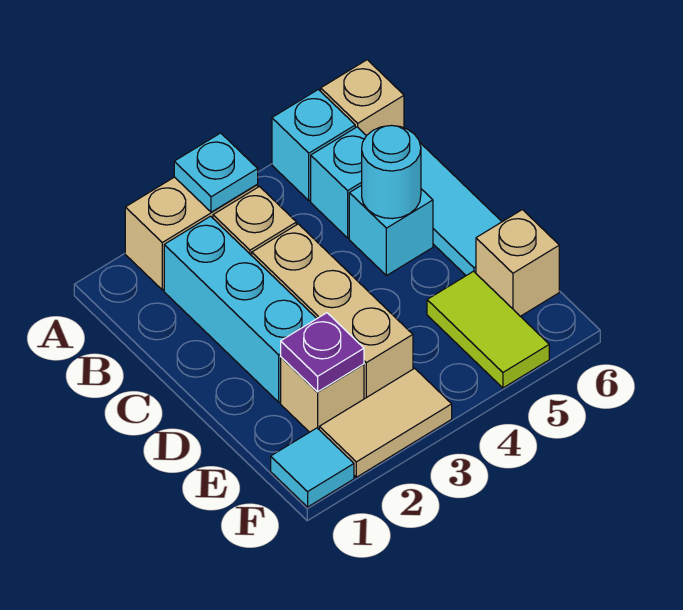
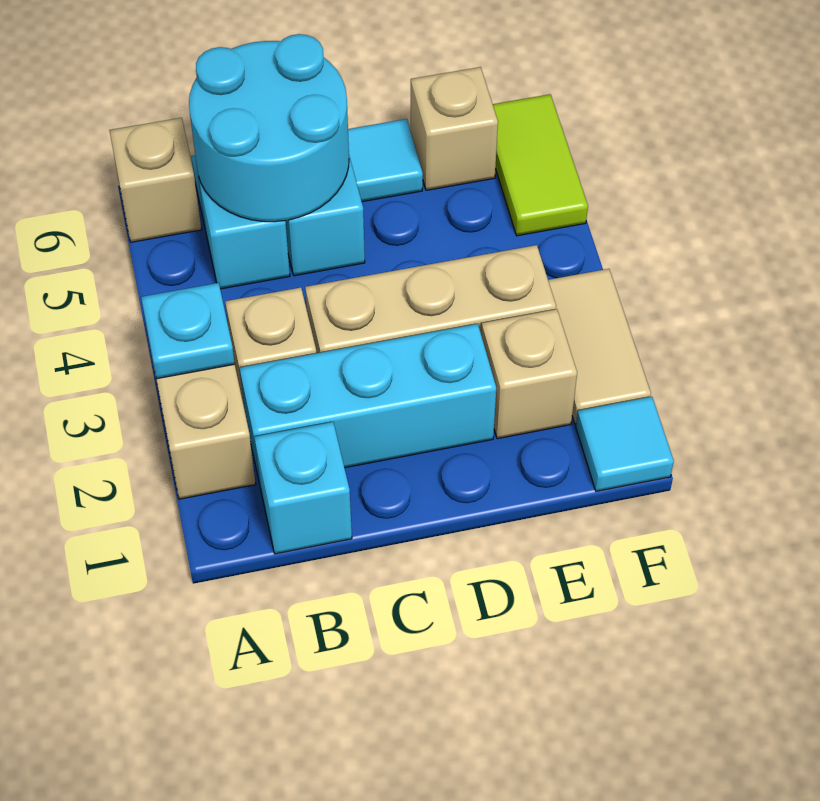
cyan brick A5 level 1 -> cyan brick B1 level 1
cyan round brick C5 level 2 -> cyan round brick B5:C6 level 2
purple plate E2 level 2 -> none
lime tile E5:F5 level 1 -> lime tile F5:F6 level 1

